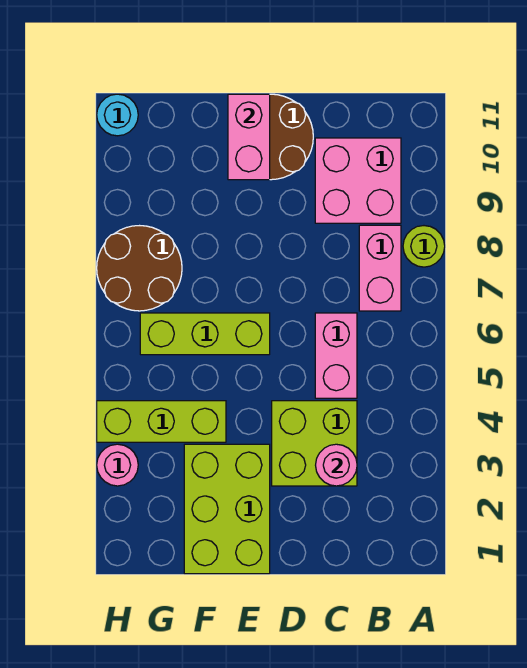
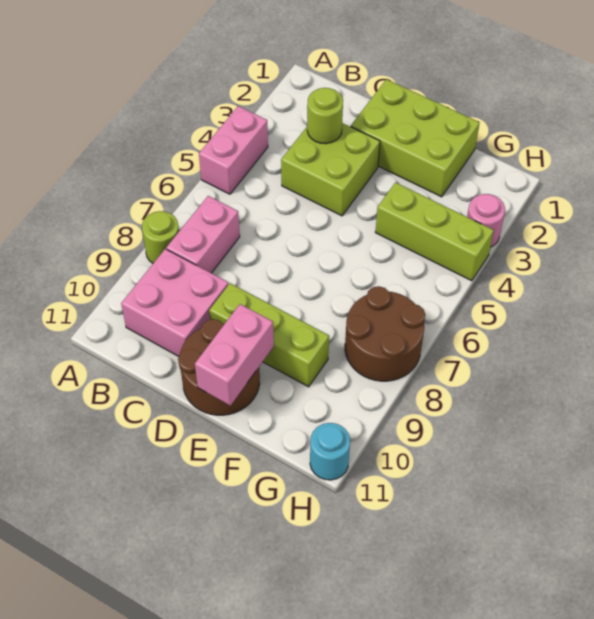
pink round brick C3 level 2 -> lime round brick C3 level 2
pink brick C5:C6 level 1 -> pink brick A4:A5 level 1
lime brick E1:F3 level 1 -> lime brick D1:F2 level 1
lime brick E6:G6 level 1 -> lime brick D9:F9 level 1

